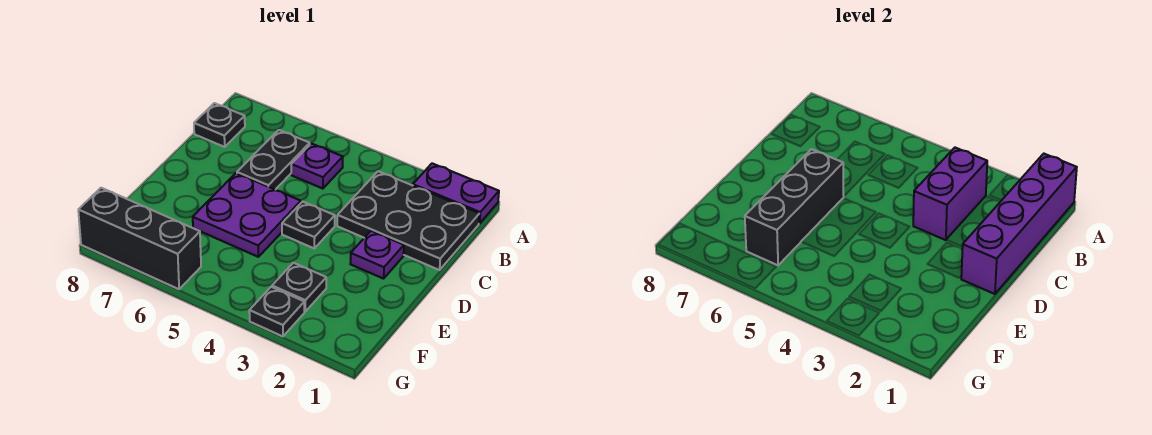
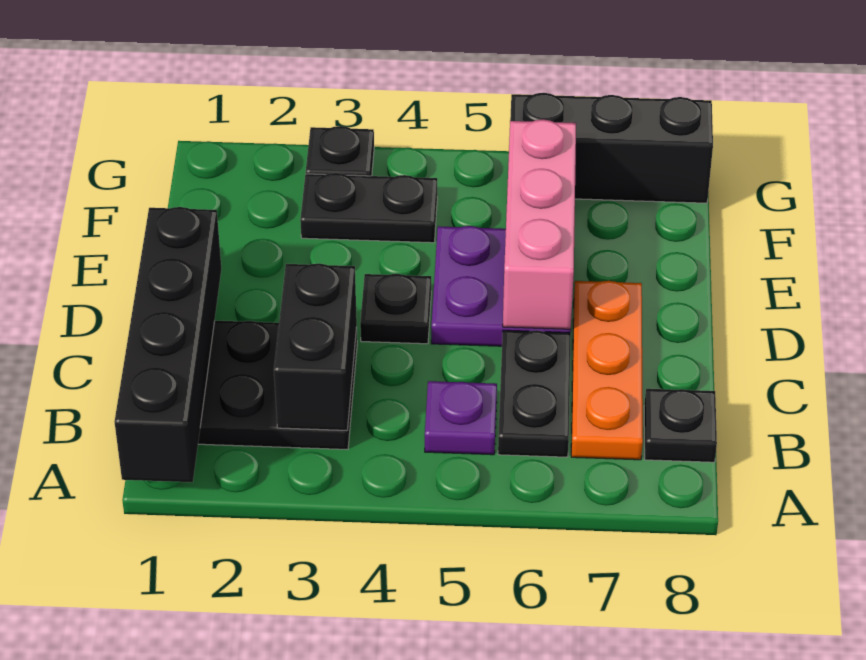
purple plate A1:A2 level 1 -> none
purple brick A1:D1 level 2 -> black brick A1:D1 level 2
purple brick B3:C3 level 2 -> black brick B3:C3 level 2
none -> orange plate B7:D7 level 1
purple plate D2 level 1 -> none
black brick D6:F6 level 2 -> pink brick D6:F6 level 2
black plate F3 level 1 -> black plate F3:F4 level 1

